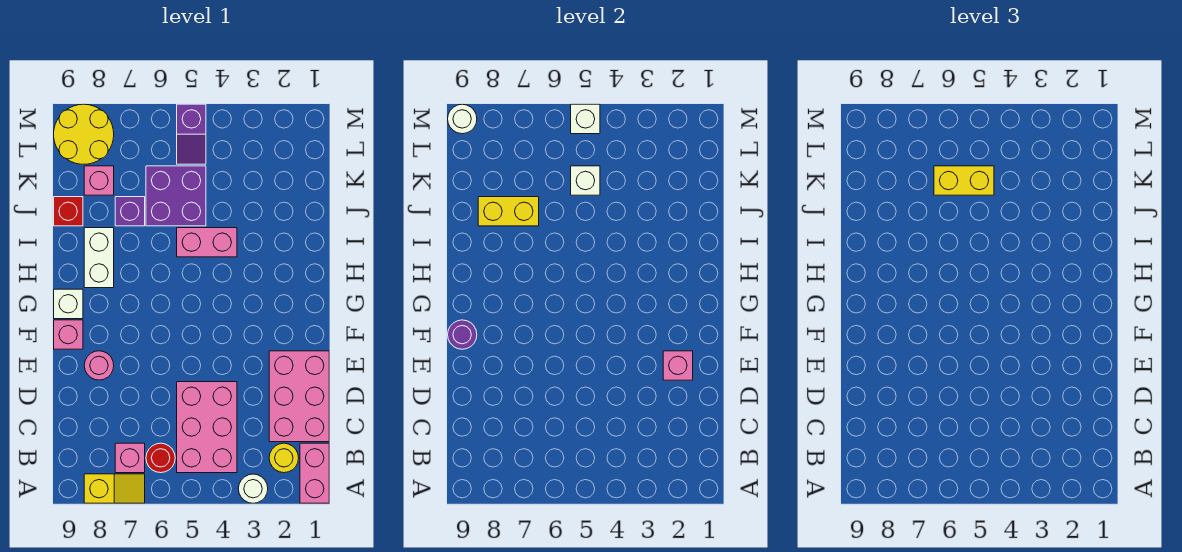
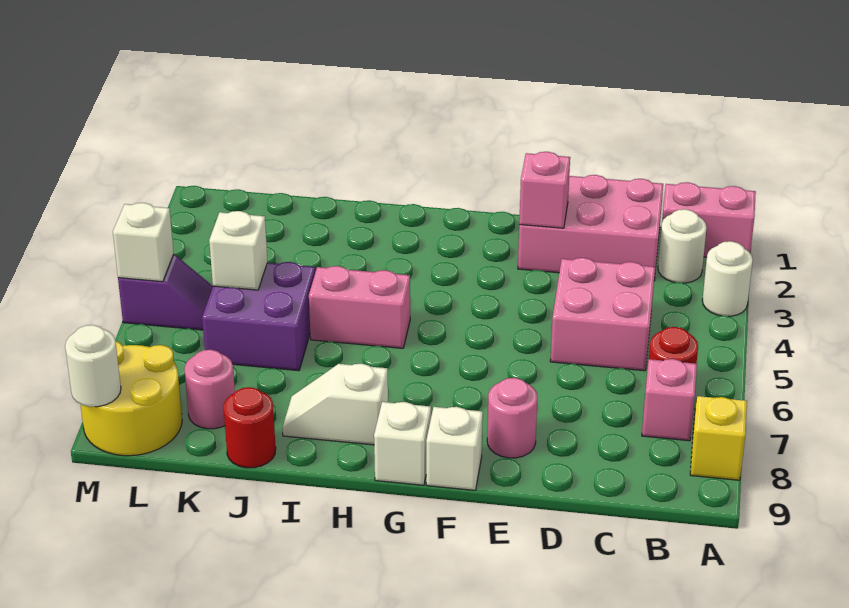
yellow round brick B2 level 1 -> white round brick B2 level 1
pink brick B4:D5 level 1 -> pink brick C4:D5 level 1
pink brick F9 level 1 -> white brick F9 level 1
purple round brick F9 level 2 -> none
white brick H8:I8 level 1 -> white slope H8:I8 level 1 top H
pink brick I4:I5 level 1 -> pink brick H5:I5 level 1
purple brick J7 level 1 -> none
yellow brick J7:J8 level 2 -> none
red brick J9 level 1 -> red round brick J9 level 1
yellow brick K5:K6 level 3 -> none
pink brick K8 level 1 -> pink round brick K8 level 1

